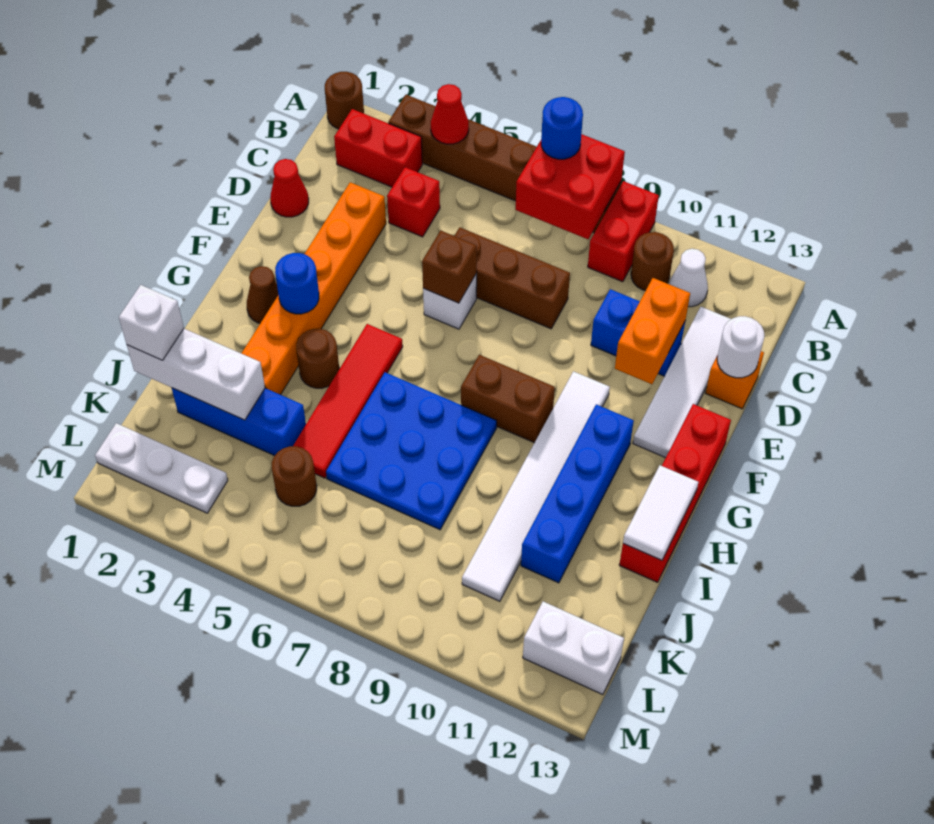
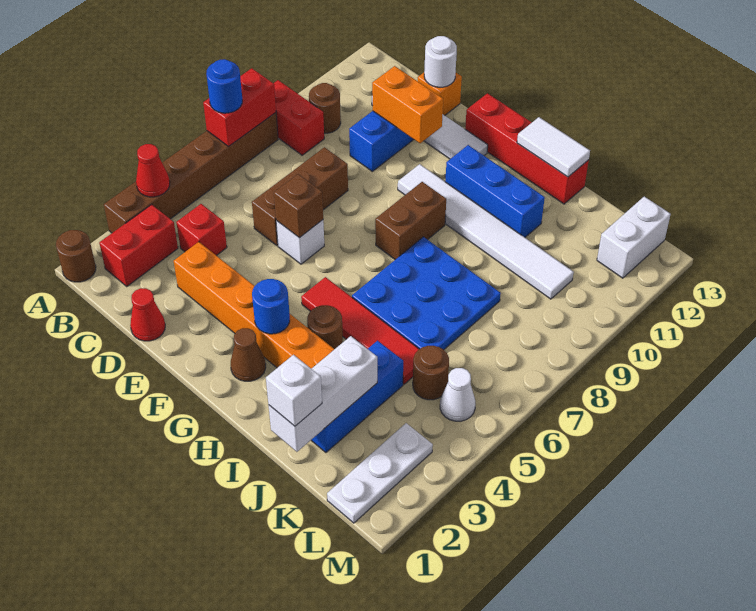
red brick A7:B8 level 2 -> red brick A7:A8 level 2
white cone B11 level 1 -> white cone L5 level 1
blue brick G11:J11 level 1 -> blue brick G11:I11 level 1

